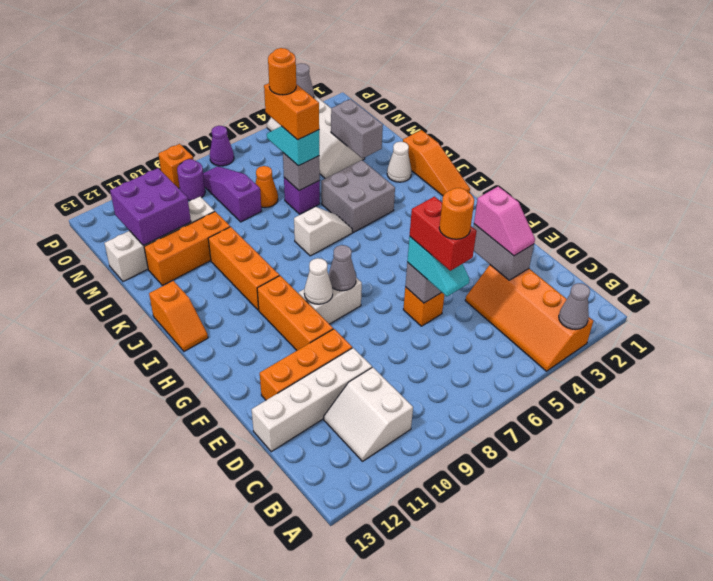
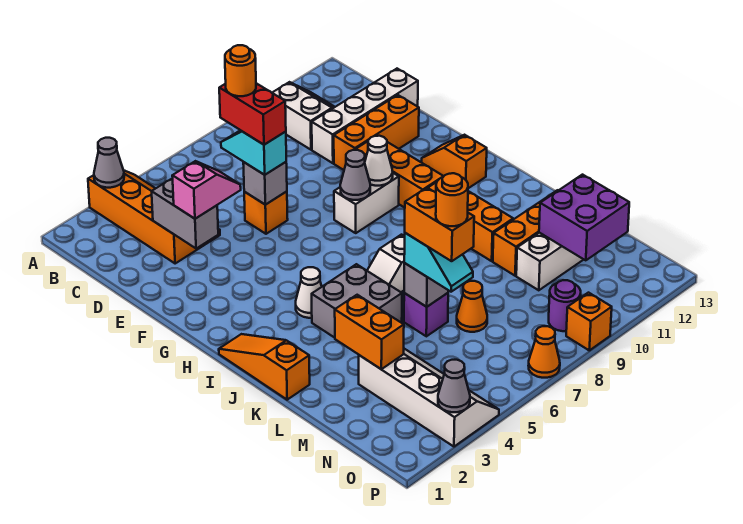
pink slope D3:E3 level 3 top E -> pink slope E3:E4 level 3 top 3
orange slope I13:J13 level 1 top J -> orange slope G12:H12 level 1 top H
white cone K2 level 1 -> white cone I4 level 1
grey brick L3:M3 level 2 -> orange brick L3:M3 level 2
purple slope M8:O8 level 1 top M -> none
purple cone P7 level 1 -> orange cone P7 level 1

